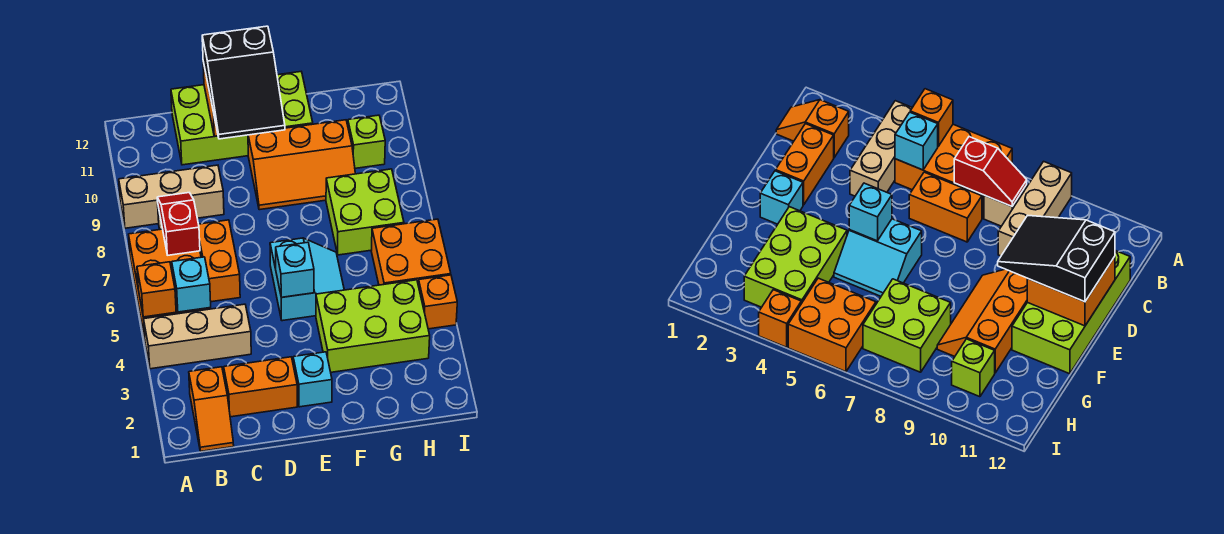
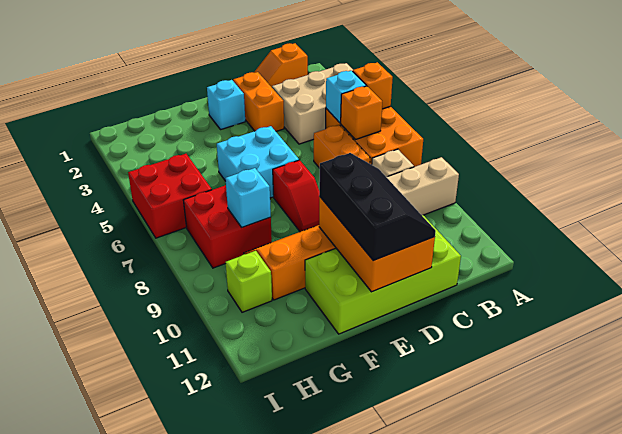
tan brick A4:C4 level 1 -> tan brick A3:C4 level 1
orange slope B1:B2 level 1 top 2 -> orange slope B1:C1 level 1 top B
red slope B7:B8 level 2 top 7 -> red slope E7:E8 level 1 top 7
orange brick C2:D2 level 1 -> orange brick D2:D3 level 1
black slope D10:E12 level 3 top 12 -> black slope D10:E12 level 3 top E
orange brick D11:E12 level 2 -> orange brick D10:E12 level 2
cyan slope E5:F6 level 1 top E -> cyan brick E5:F6 level 1
cyan brick E5 level 2 -> cyan brick G8 level 2
lime brick F3:H4 level 1 -> none
lime brick G7:H8 level 1 -> red brick G7:H8 level 1
orange brick H5:I6 level 1 -> red brick H5:I6 level 1
orange brick I4 level 1 -> orange brick B6 level 2

